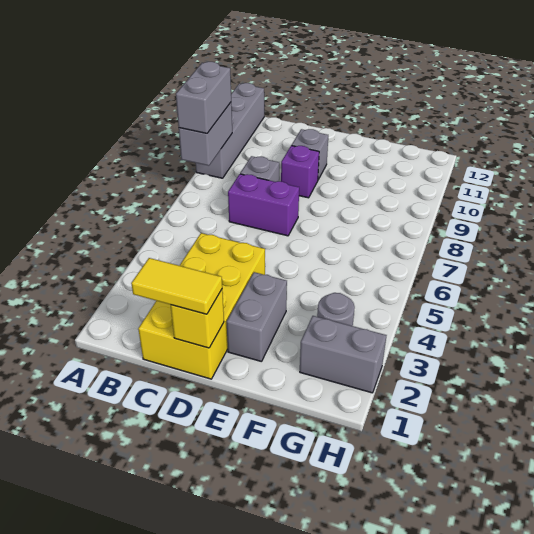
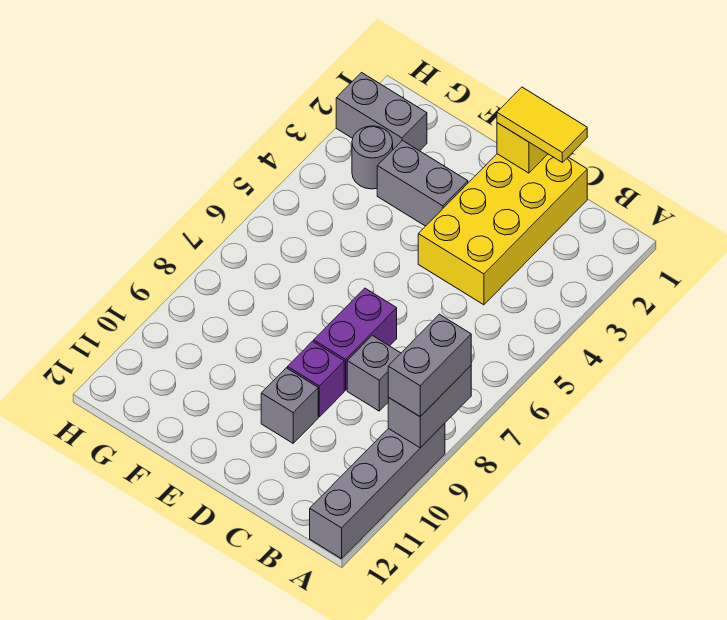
purple brick C7:D7 level 1 -> purple brick D7:D8 level 1
grey brick E2:E3 level 1 -> grey brick E3:F3 level 1

